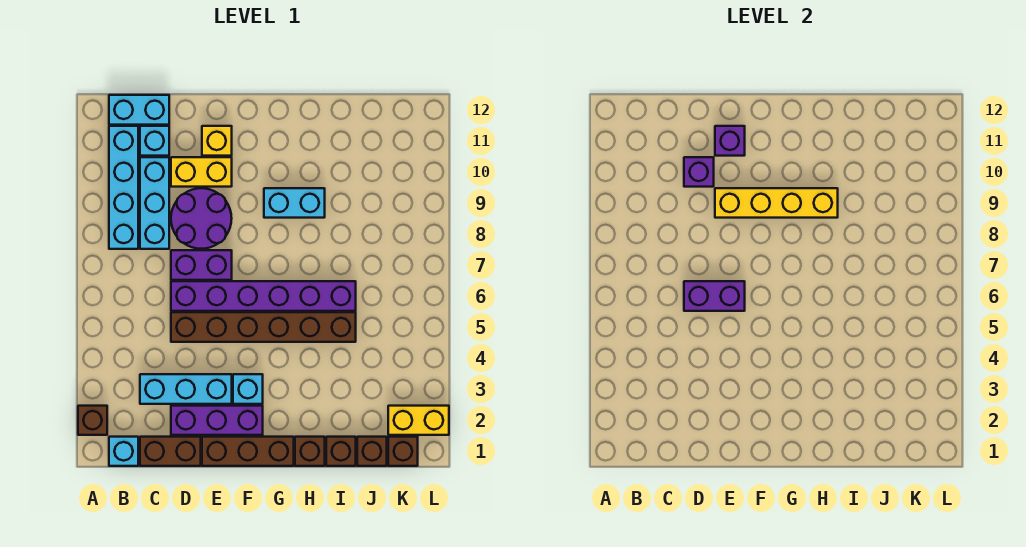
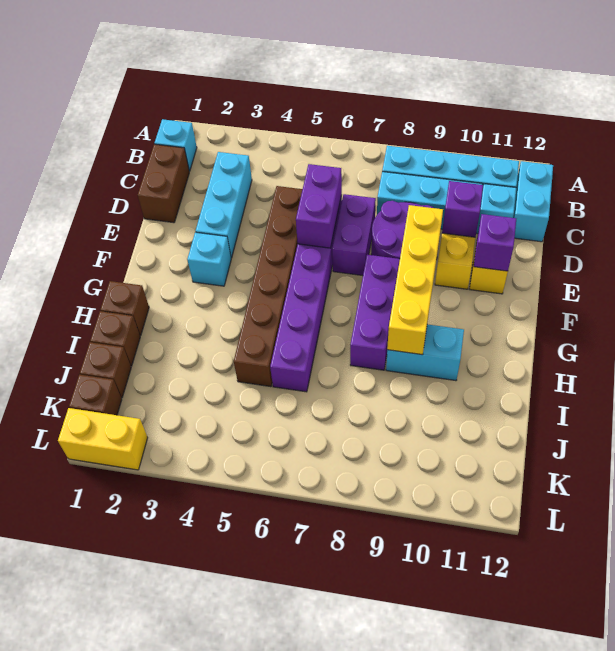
brown brick A2 level 1 -> none
purple brick D2:F2 level 1 -> purple brick F8:H8 level 1
brown brick E1:G1 level 1 -> none
cyan brick G9:H9 level 1 -> cyan brick H9:H10 level 1
yellow brick K2:L2 level 1 -> yellow brick L1:L2 level 1

